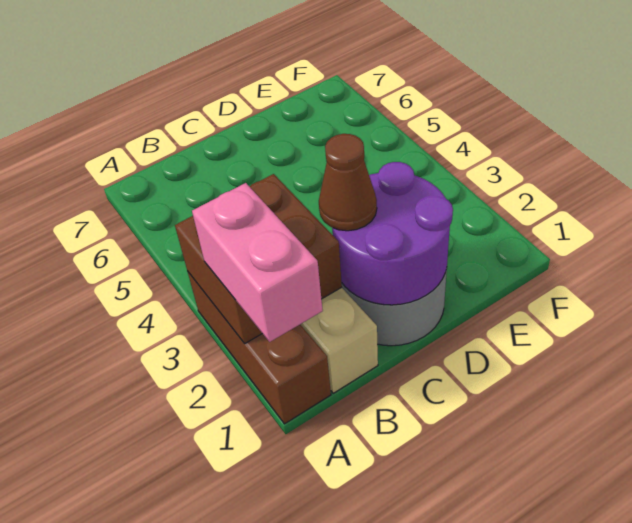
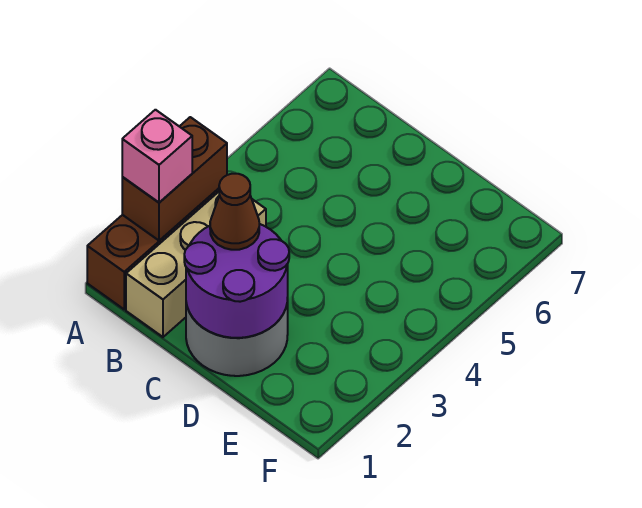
pink brick A1:A2 level 3 -> pink brick A2 level 3
brown brick A2:B3 level 2 -> brown brick A2:A3 level 2

